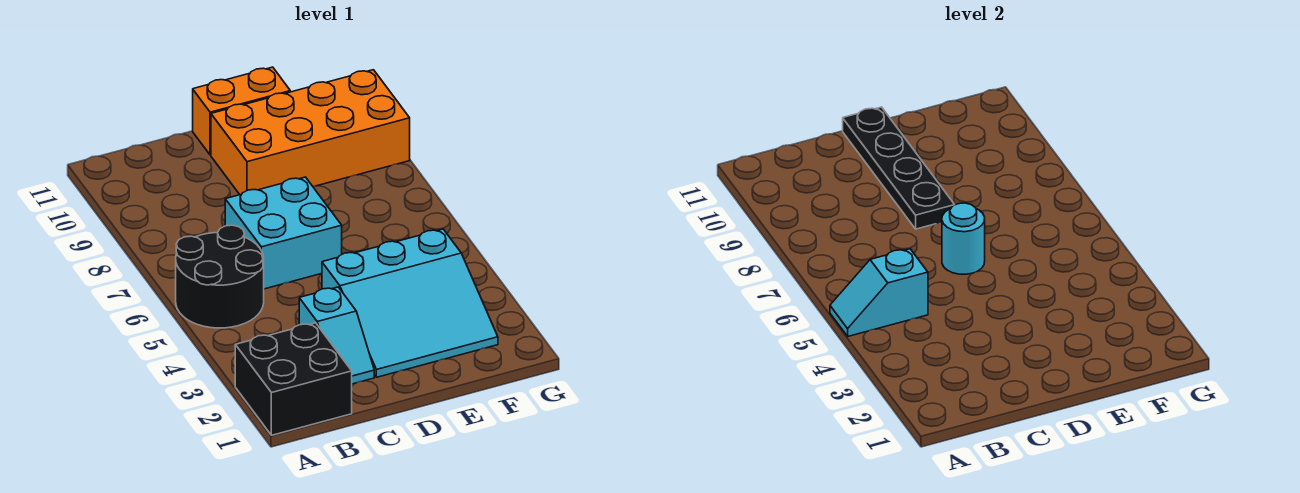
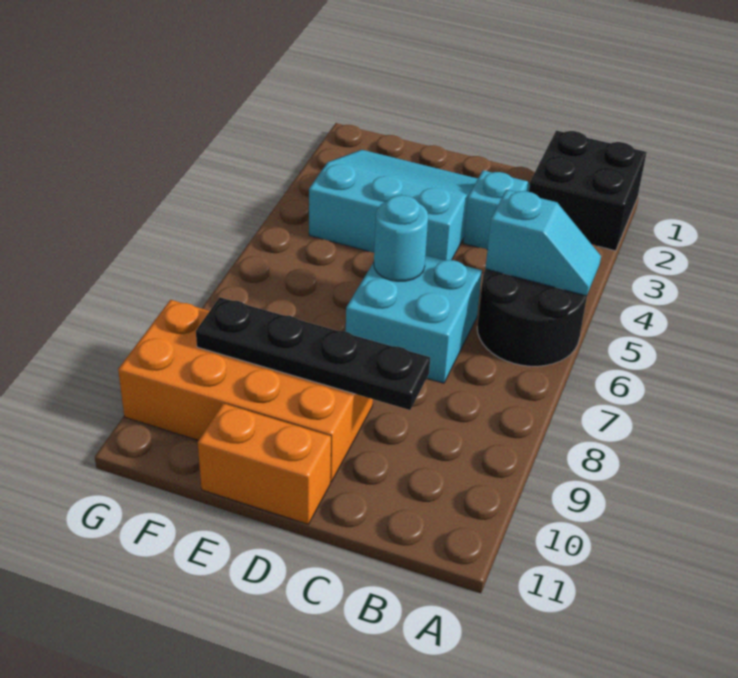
black plate D8:D11 level 2 -> black plate C9:F9 level 2

